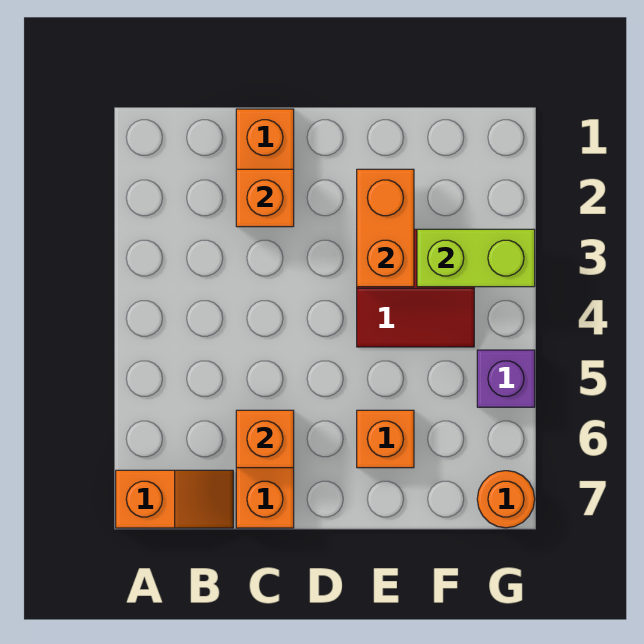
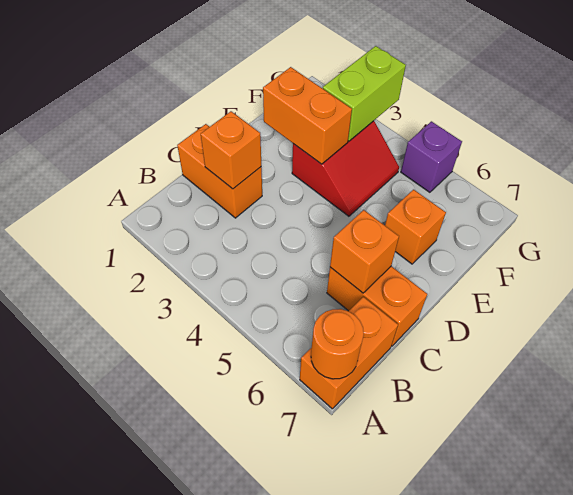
orange slope A7:B7 level 1 top A -> orange brick A7:B7 level 1
orange round brick G7 level 1 -> orange round brick A7 level 2

